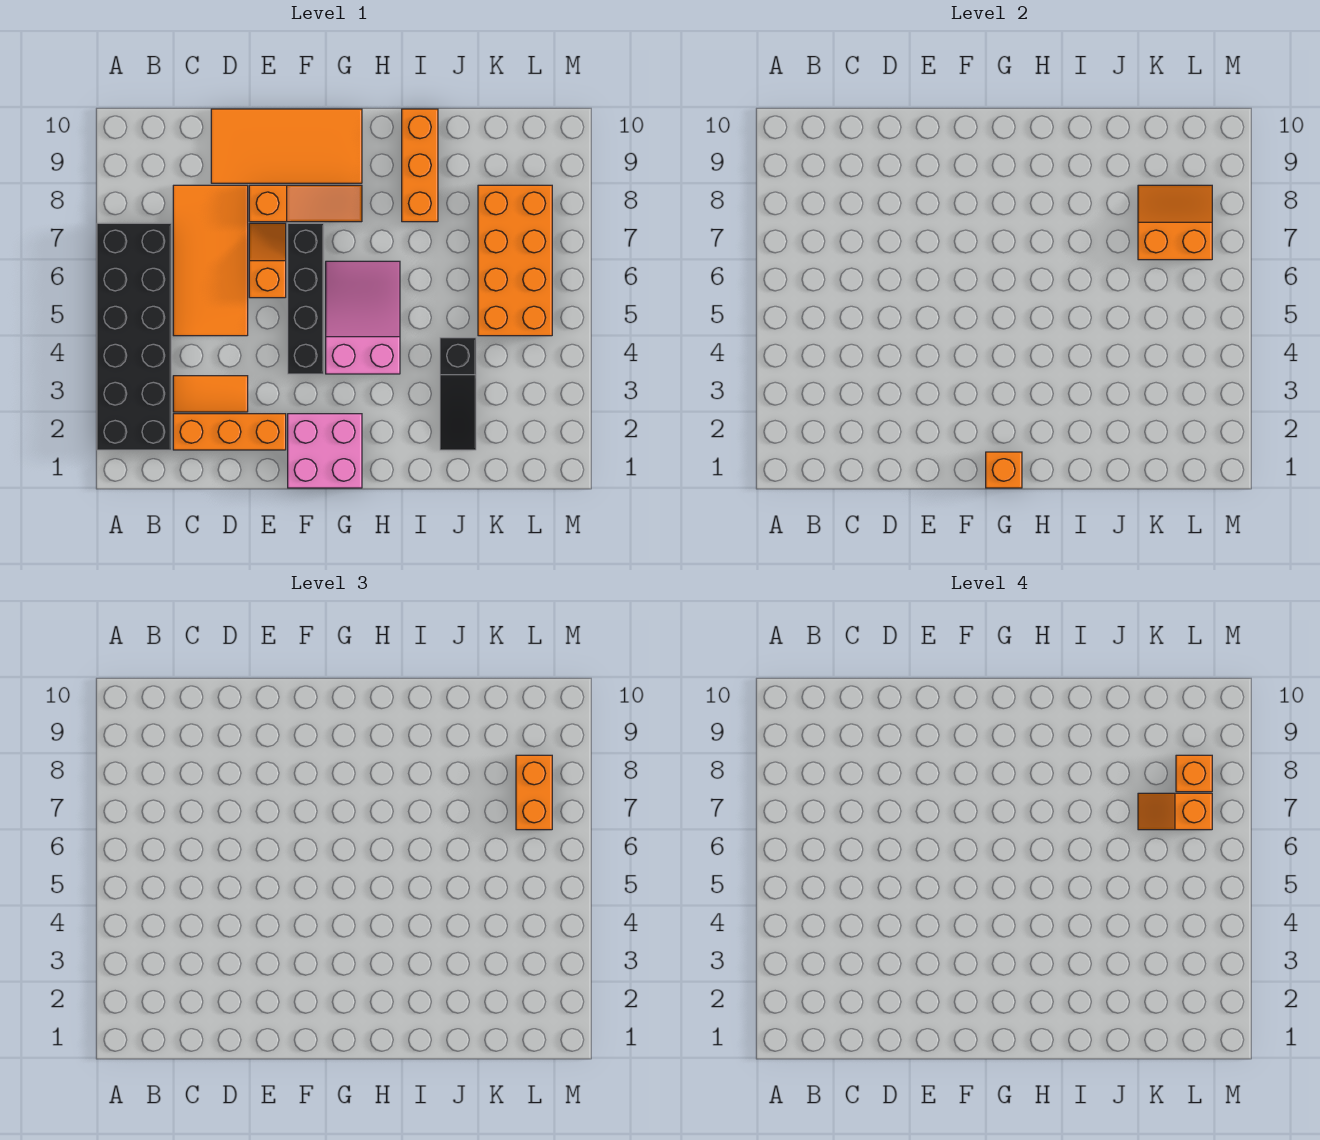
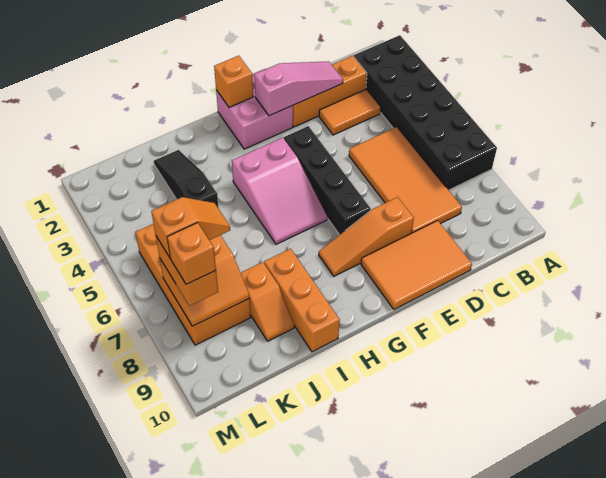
none -> pink slope D2:F2 level 2 top F
orange tile D9:G10 level 1 -> orange tile D9:F10 level 1
orange slope E6:E7 level 1 top 6 -> orange slope J8:J9 level 1 top 8

